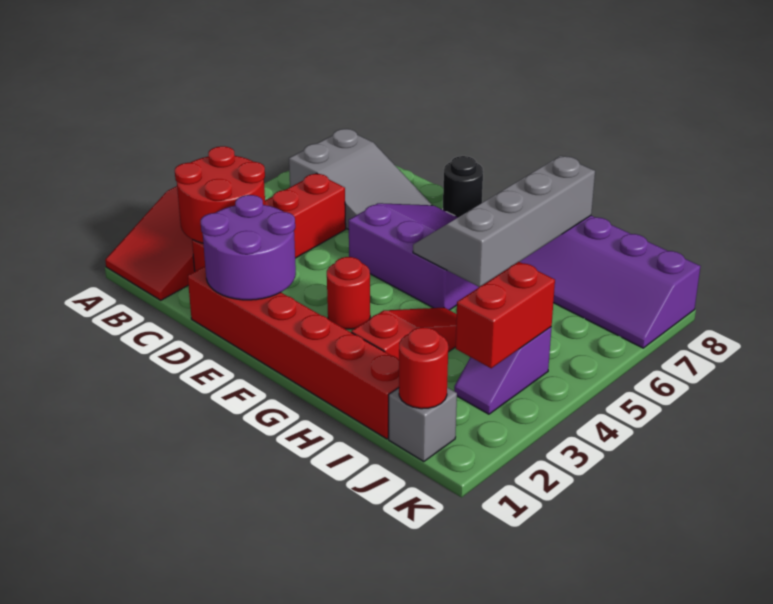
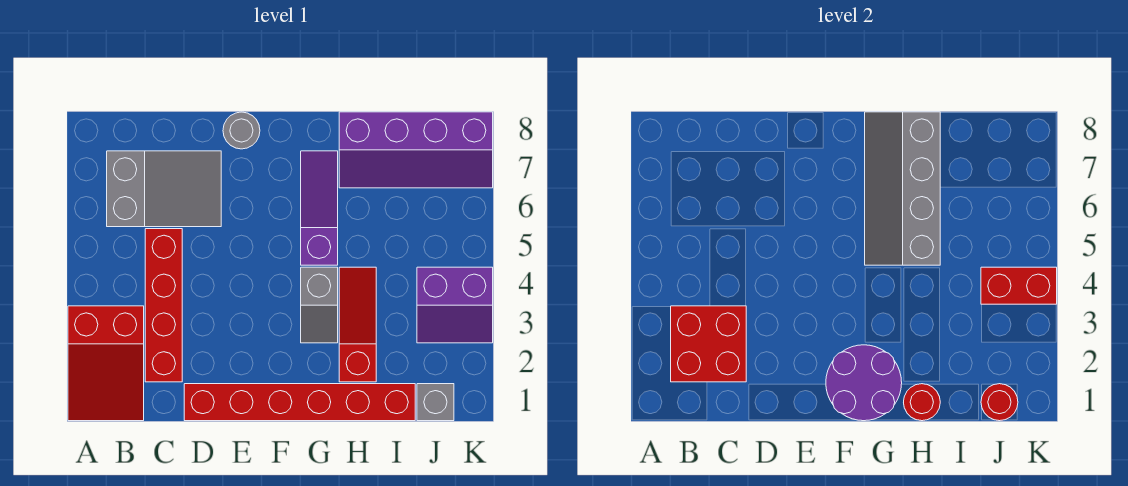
red round brick B2:C3 level 2 -> red brick B2:C3 level 2
purple round brick D1:E2 level 2 -> purple round brick F1:G2 level 2
purple slope E5:G7 level 1 top 5 -> purple slope G5:G7 level 1 top 5
black round brick E8 level 1 -> grey round brick E8 level 1
red round brick F3 level 1 -> red round brick H1 level 2
none -> grey slope G3:G4 level 1 top 4
purple slope J3:J4 level 1 top 4 -> purple slope J3:K4 level 1 top 4
red brick J3:J4 level 2 -> red brick J4:K4 level 2

